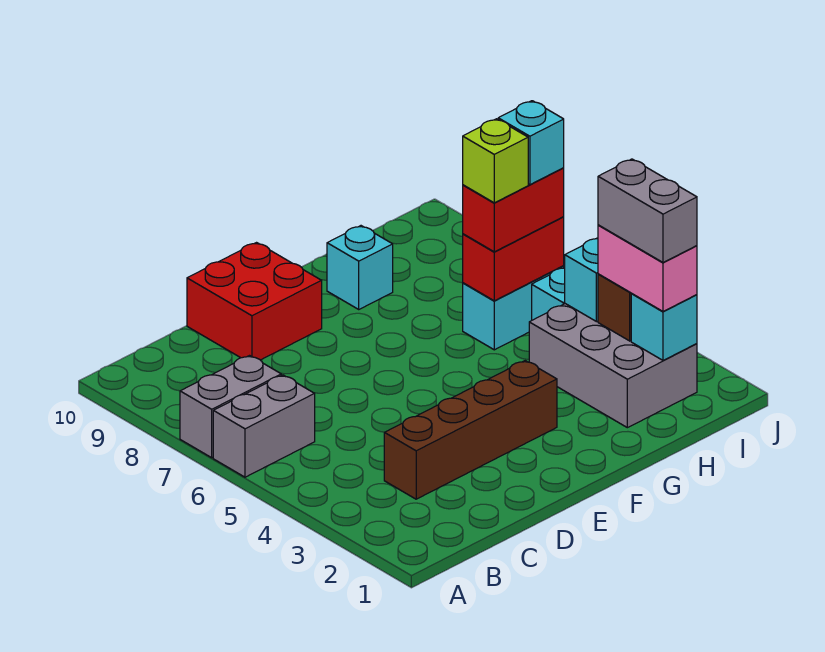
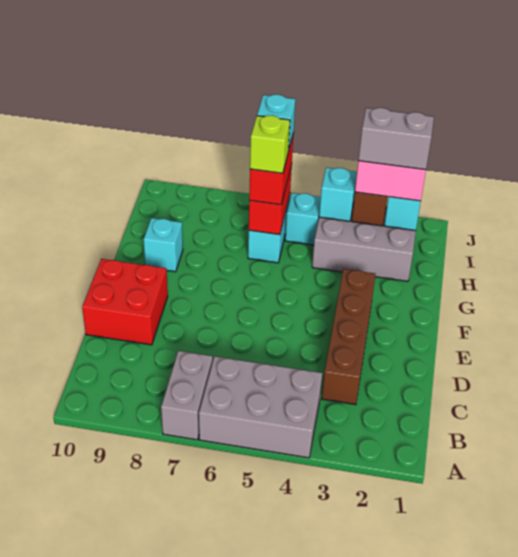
grey brick A6:B6 level 1 -> grey brick A4:B6 level 1

